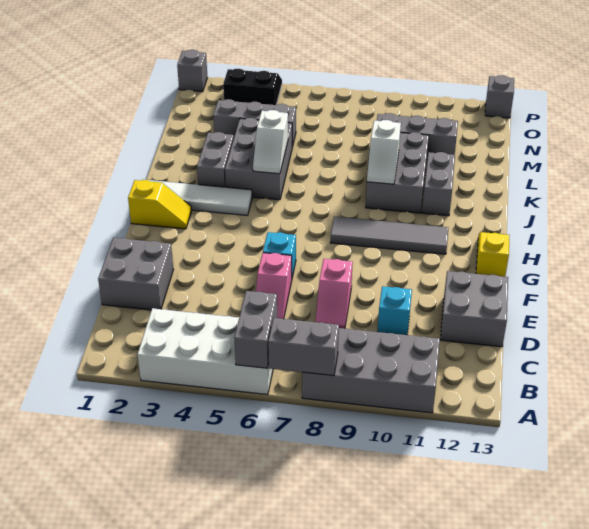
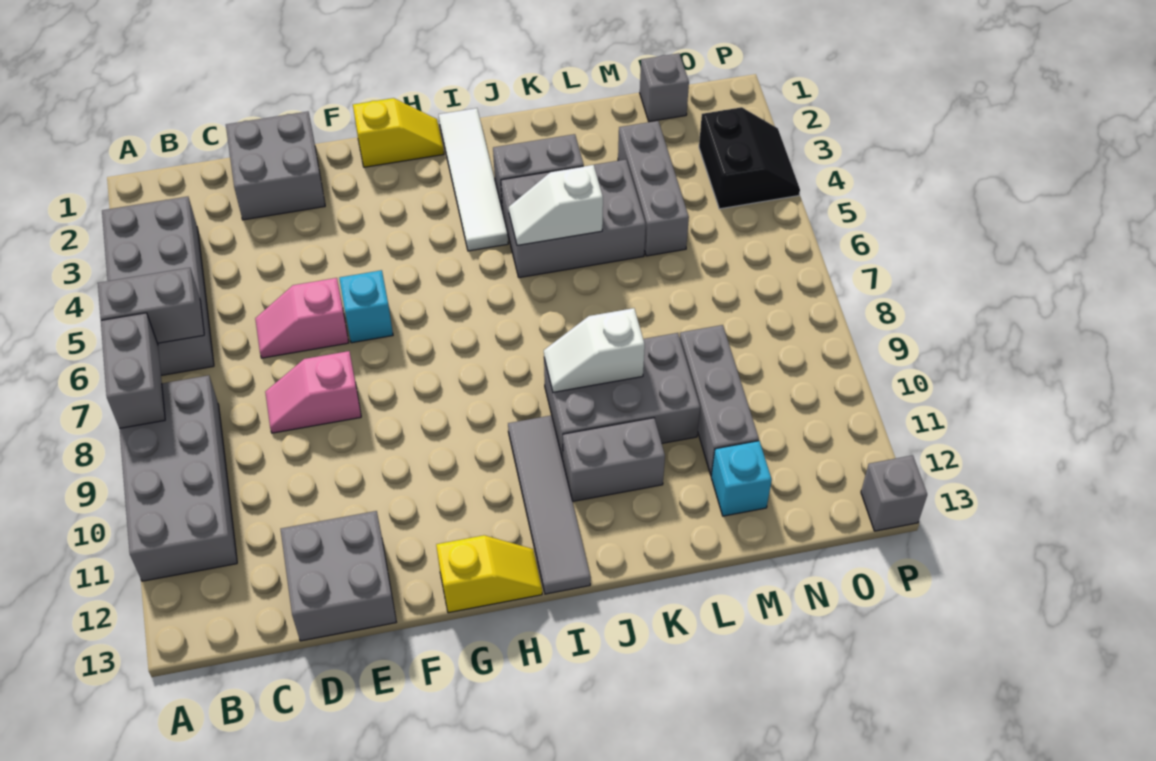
white brick A3:B6 level 1 -> grey brick A3:B6 level 1
cyan brick D10 level 1 -> cyan brick M12 level 1
yellow slope H1:H2 level 1 top 1 -> yellow slope G1:H1 level 1 top G
grey tile H8:H11 level 1 -> grey tile I10:I13 level 1
grey brick P1 level 1 -> grey brick N1 level 1

